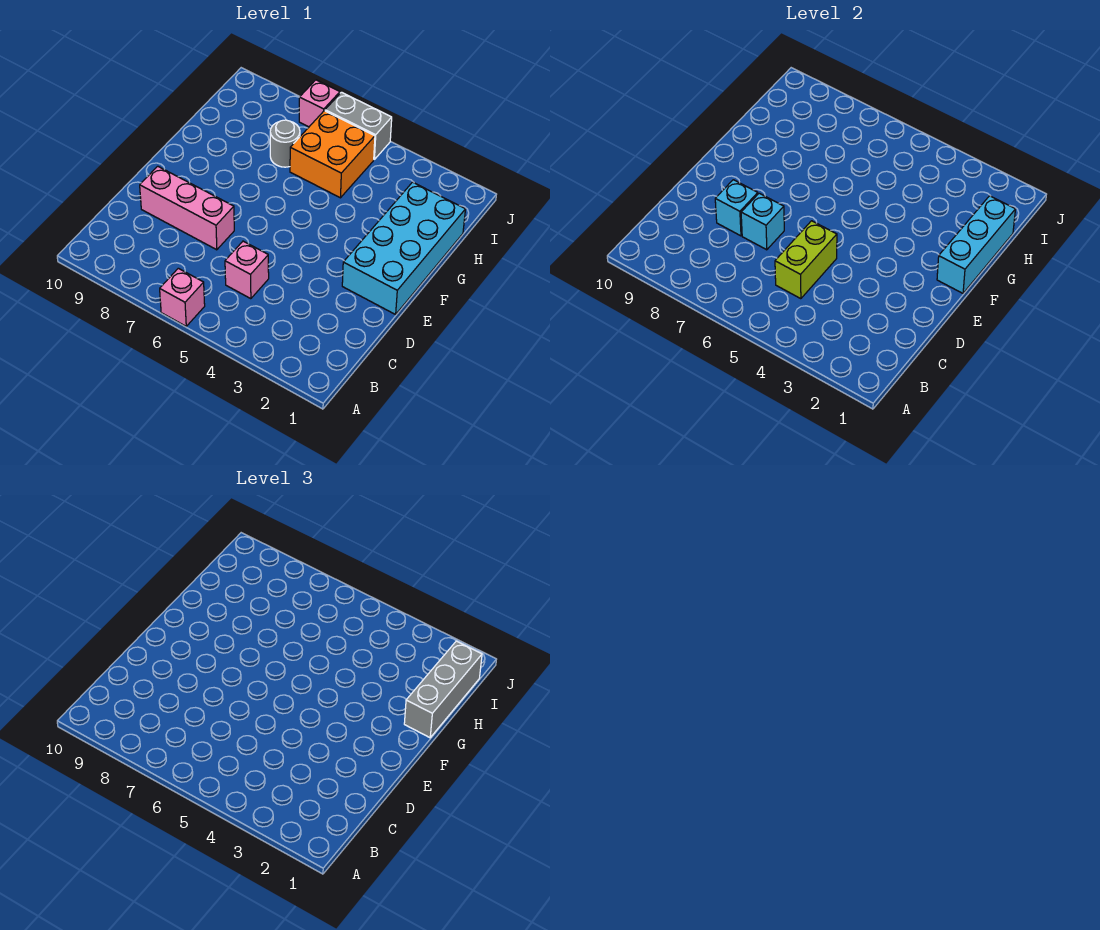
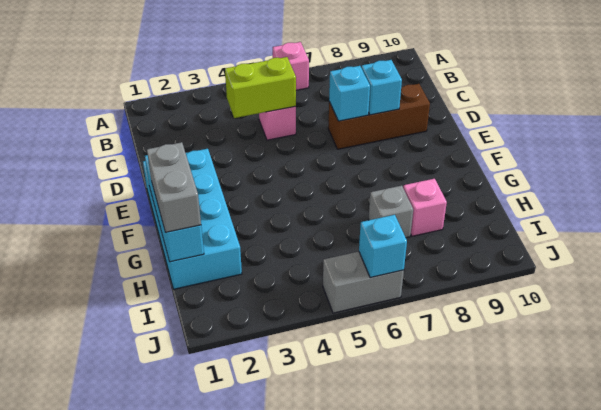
lime brick C5:D5 level 2 -> lime brick C4:C5 level 2
pink brick D7:D9 level 1 -> brown brick D7:D9 level 1
grey brick G1:I1 level 3 -> grey brick G1:H1 level 3
orange brick H5:I6 level 1 -> none
grey round brick H7 level 1 -> grey brick H7 level 1
none -> cyan brick J6 level 2
pink brick J7 level 1 -> pink brick H8 level 1

